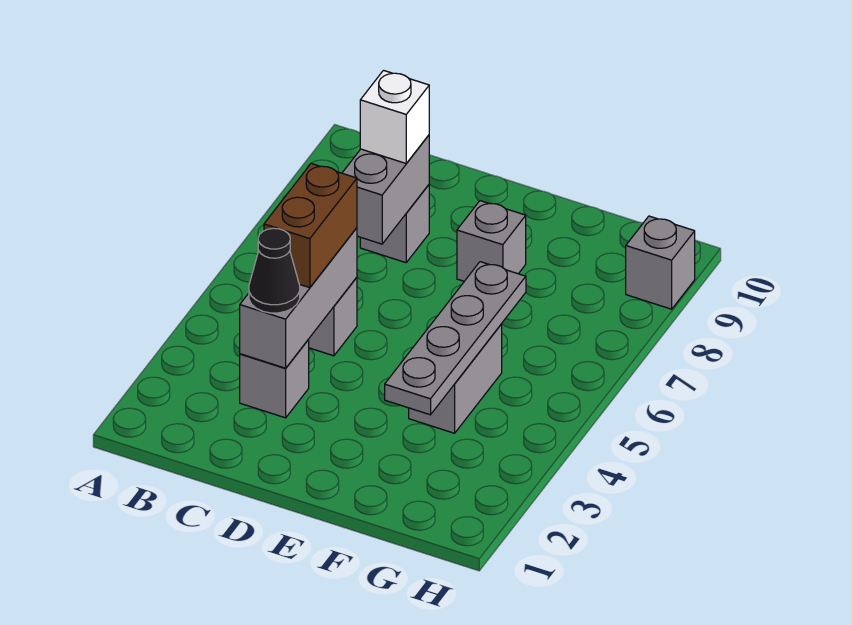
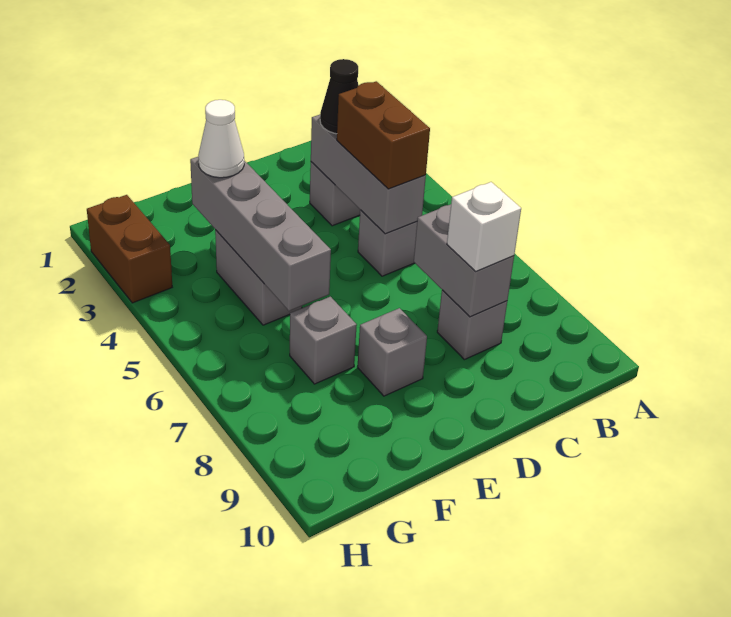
grey plate F3:F6 level 2 -> grey brick F3:F6 level 2
none -> white cone F3 level 3
none -> brown brick H2:H3 level 1
grey brick H9 level 1 -> grey brick F7 level 1

